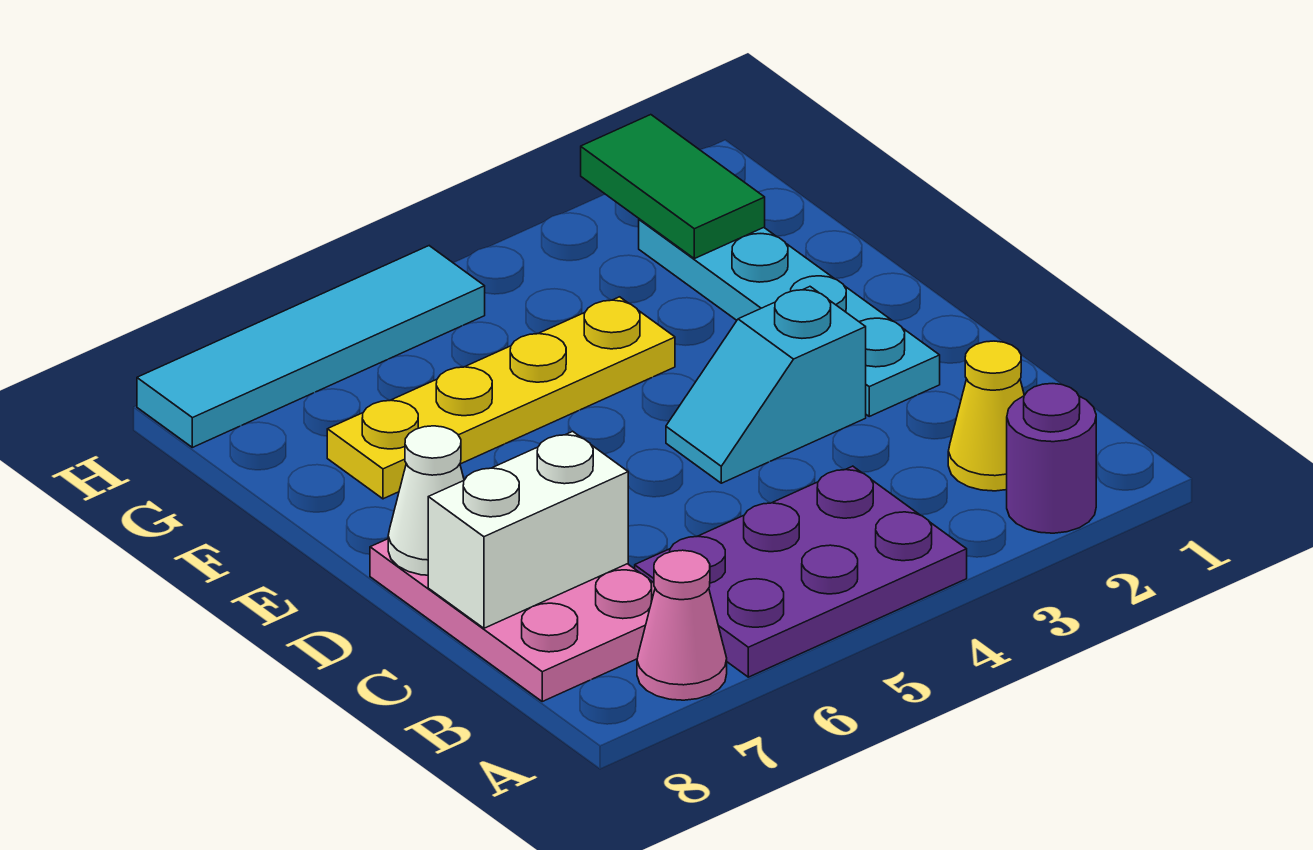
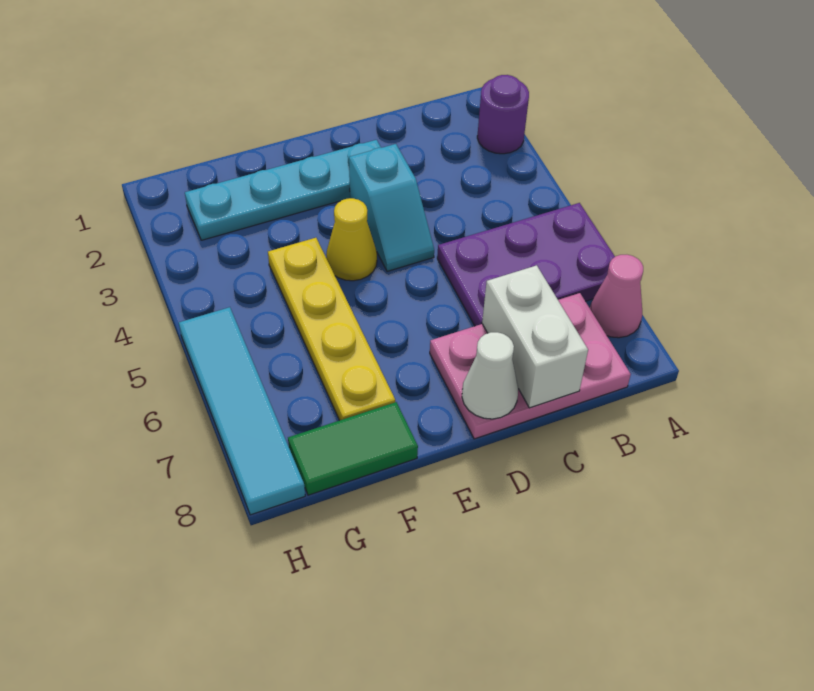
purple plate A4:B6 level 1 -> purple plate A5:C6 level 1
yellow cone B2 level 1 -> yellow cone E4 level 1
green tile G2:H2 level 2 -> green tile F8:G8 level 1

